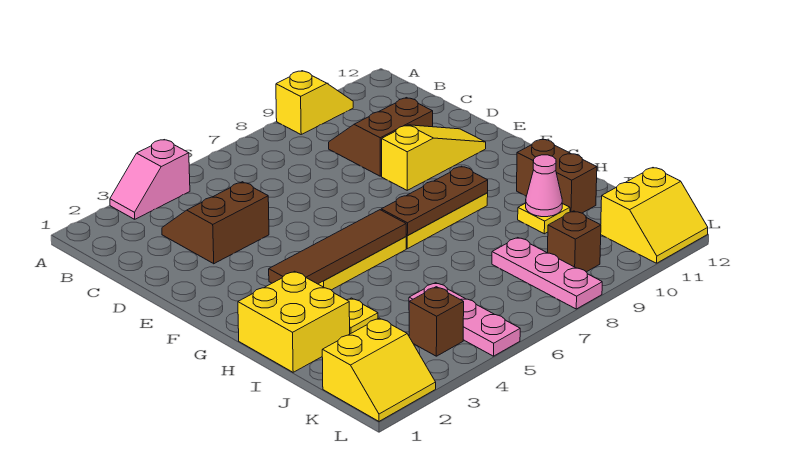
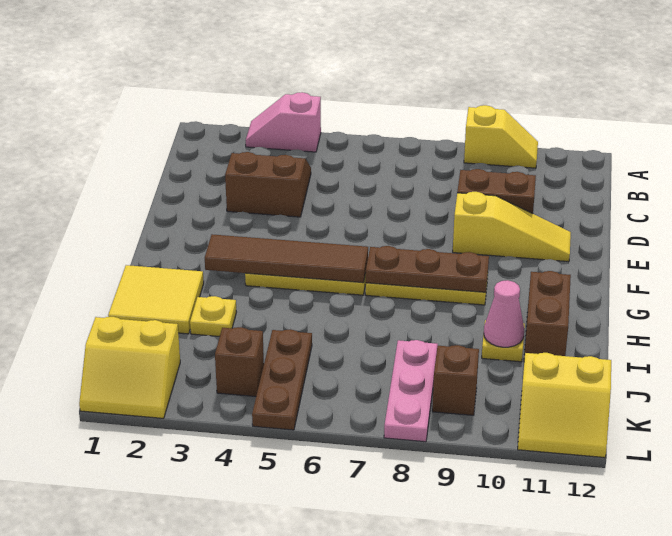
yellow brick H1:I2 level 1 -> yellow tile H1:I2 level 1
pink plate J5:L5 level 1 -> brown plate J5:L5 level 1

